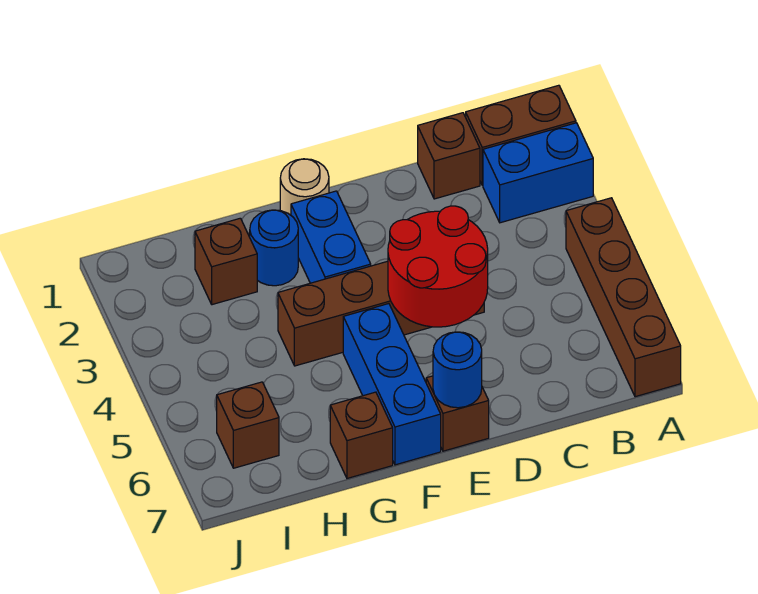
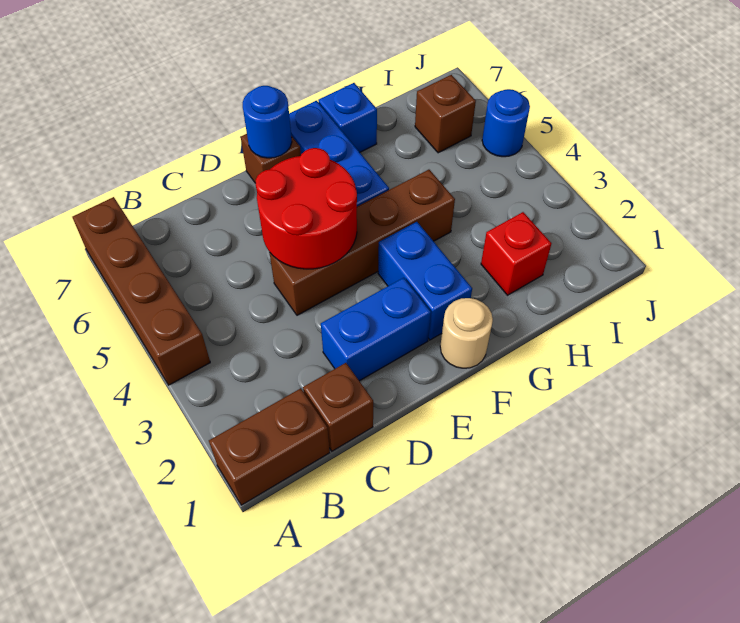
blue brick A2:B2 level 1 -> blue brick D2:E2 level 1
blue round brick G2 level 1 -> blue round brick J5 level 1
brown brick G7 level 1 -> blue brick G7 level 1
brown brick H2 level 1 -> red brick H2 level 1

